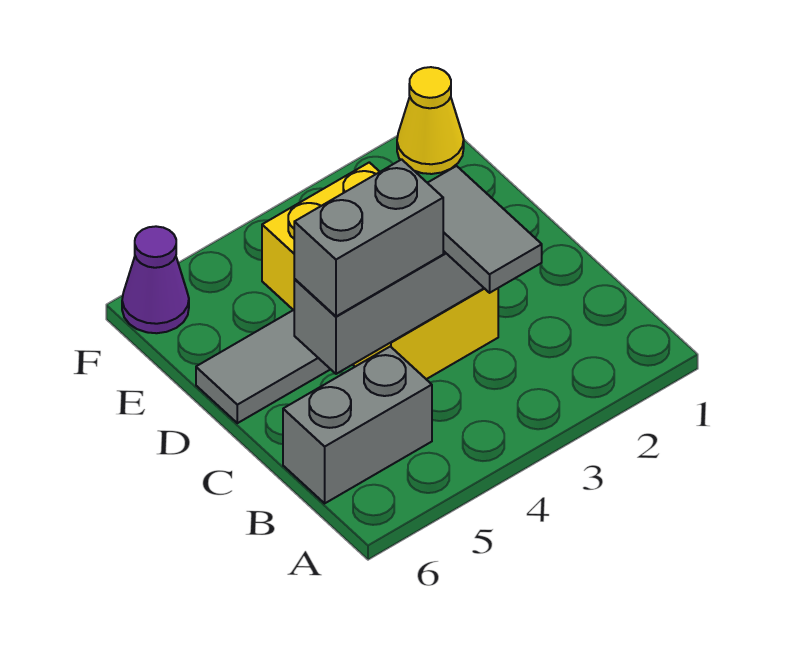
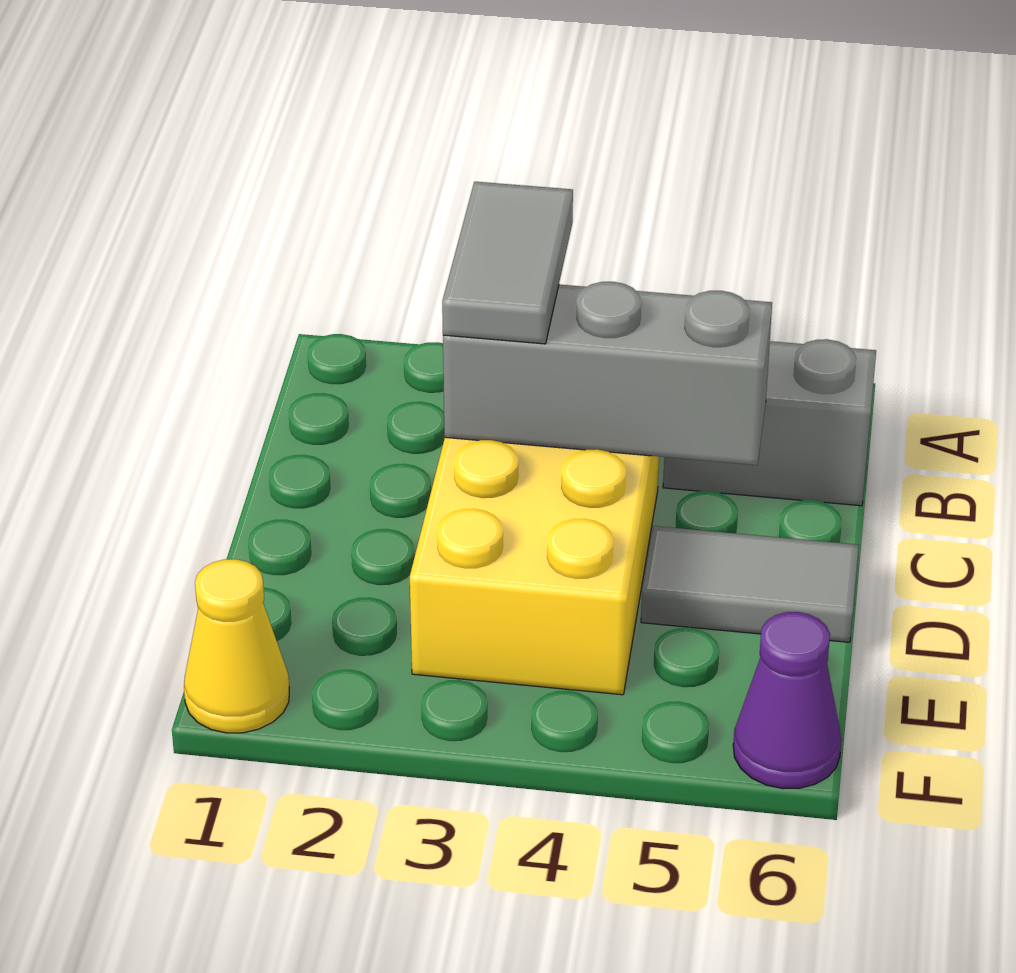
grey brick C4:C5 level 3 -> none

